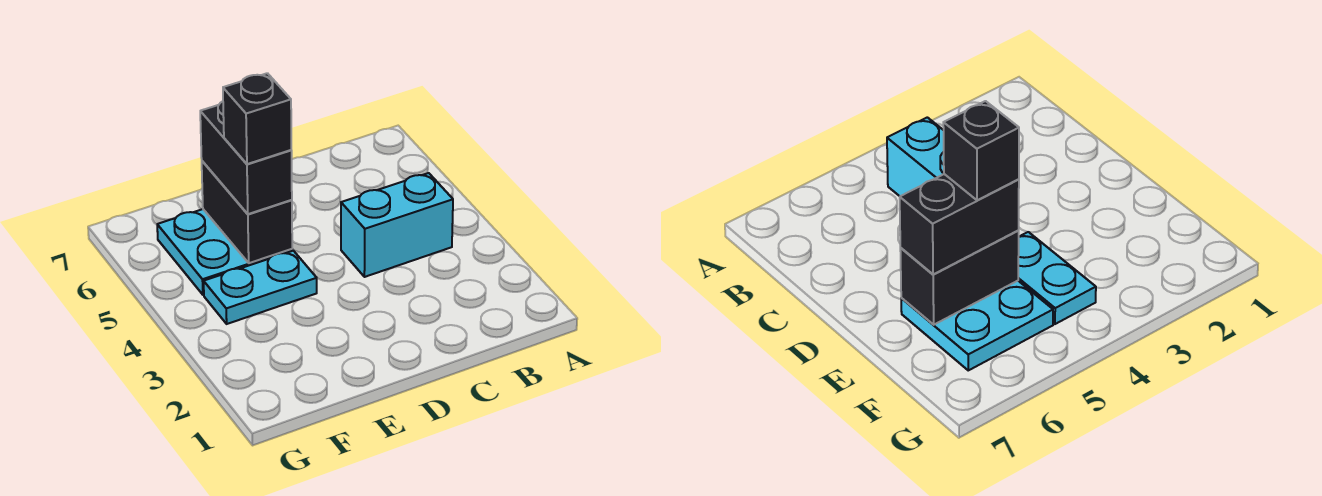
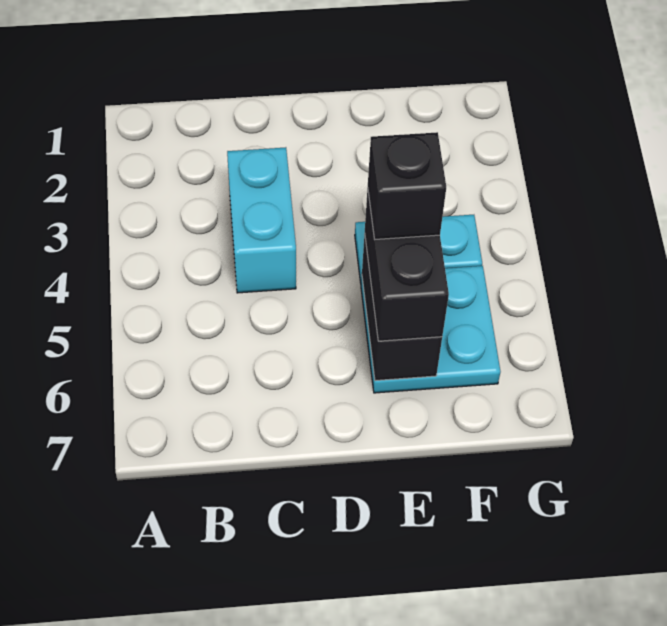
cyan brick B4:C4 level 1 -> cyan brick C3:C4 level 1

